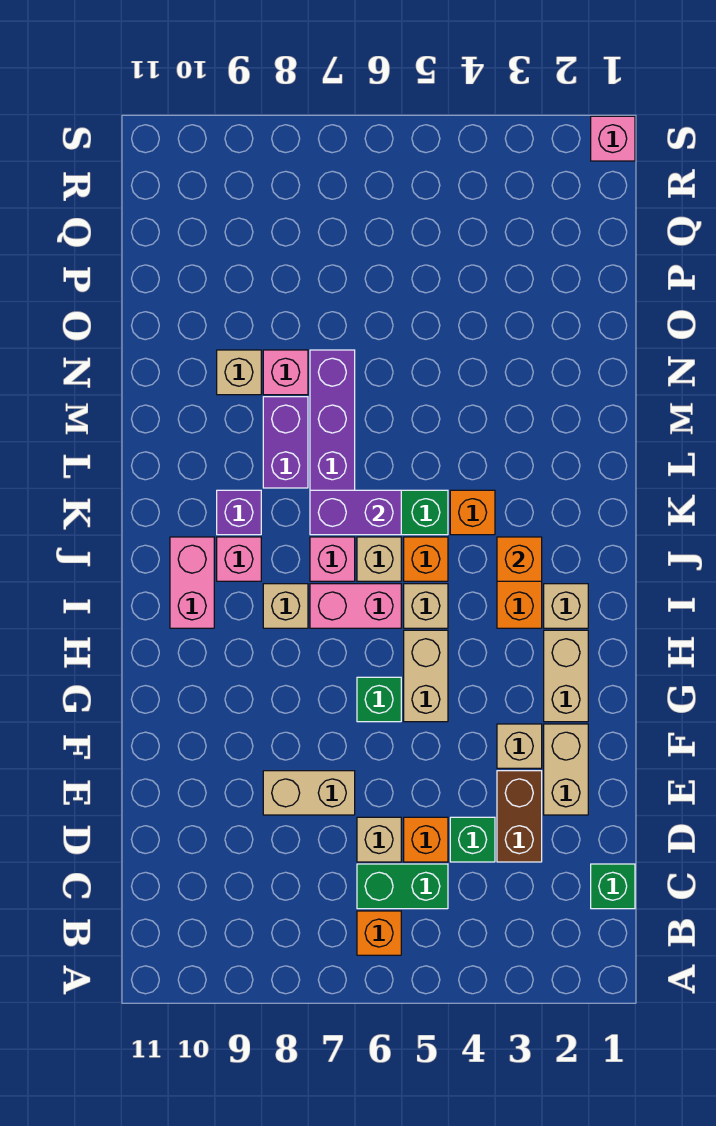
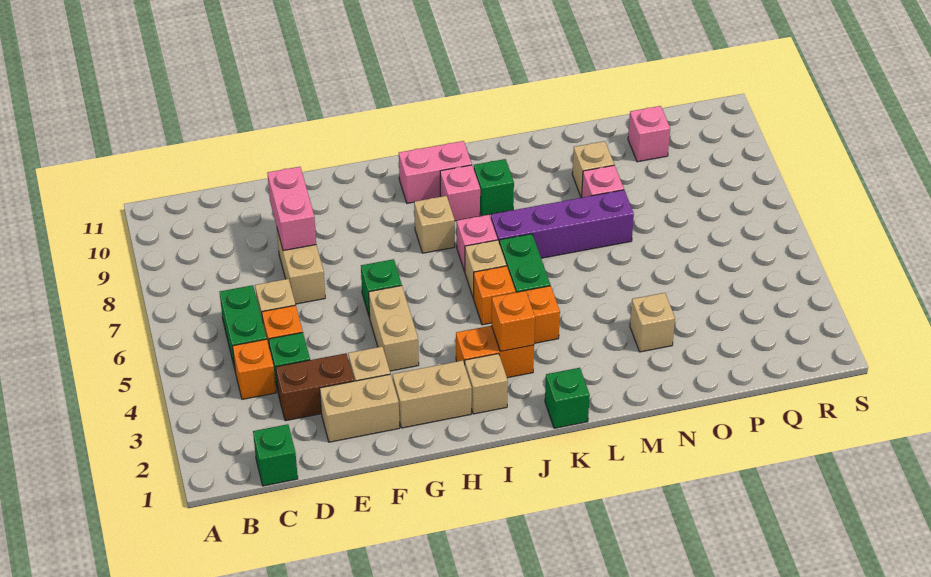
orange brick B6 level 1 -> orange brick C4 level 1
tan brick G5:H5 level 1 -> tan brick G4:G5 level 1
tan brick I5 level 1 -> tan brick N3 level 1
pink brick I6:I7 level 1 -> pink brick E8:E9 level 2
none -> green brick K1 level 1
purple brick K6:K7 level 2 -> none
purple brick K9 level 1 -> green brick K9 level 1
purple brick L8:M8 level 1 -> none
pink brick S1 level 1 -> pink brick P10 level 1

